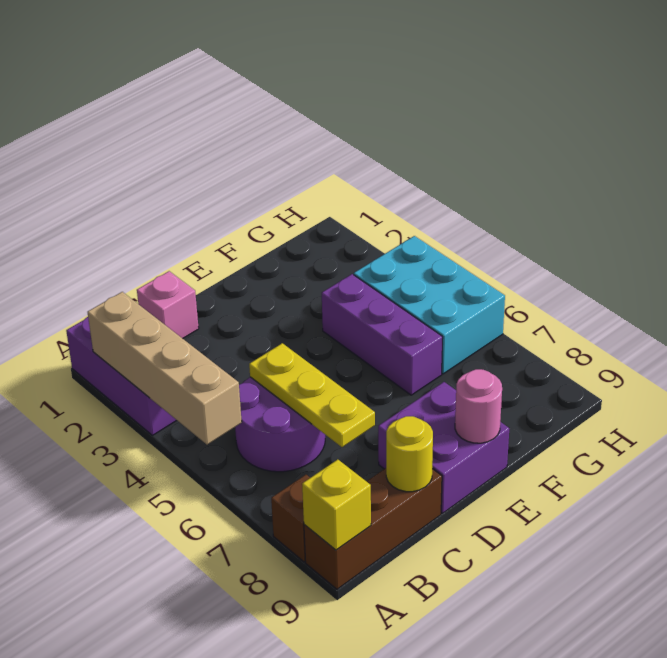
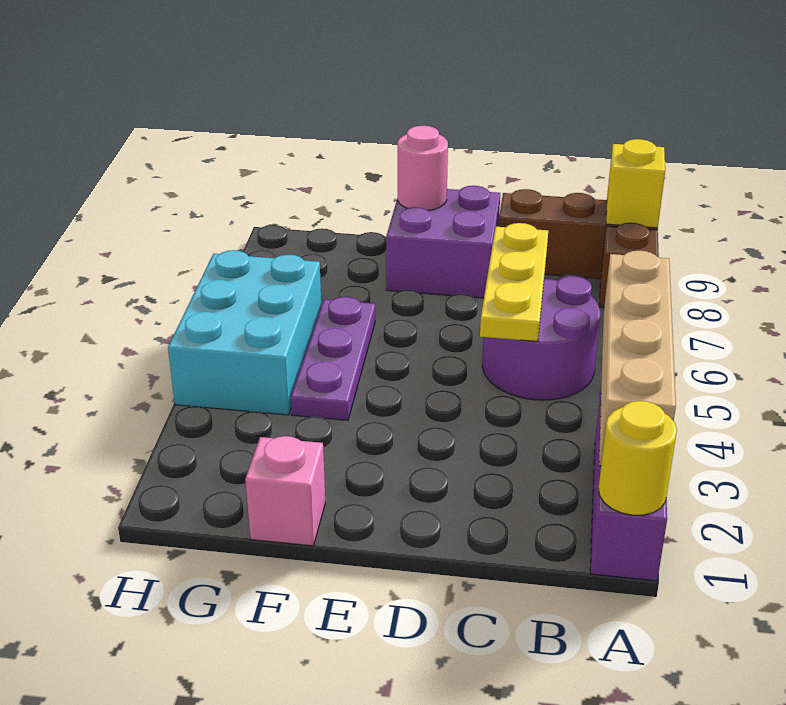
pink brick C1 level 1 -> pink brick F1 level 1
yellow round brick C9 level 2 -> yellow round brick A1 level 2
purple brick F4:F6 level 1 -> purple plate F4:F6 level 1

